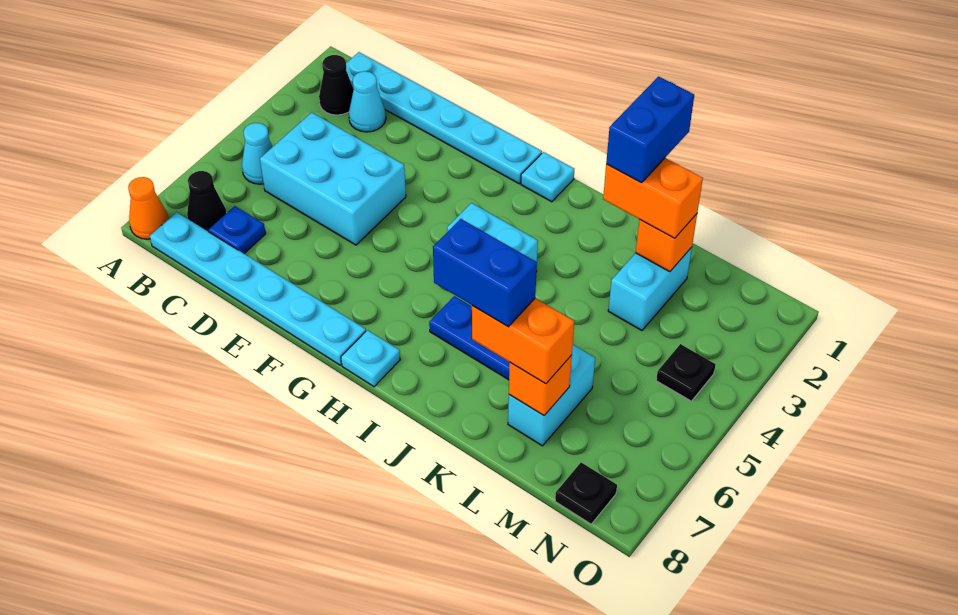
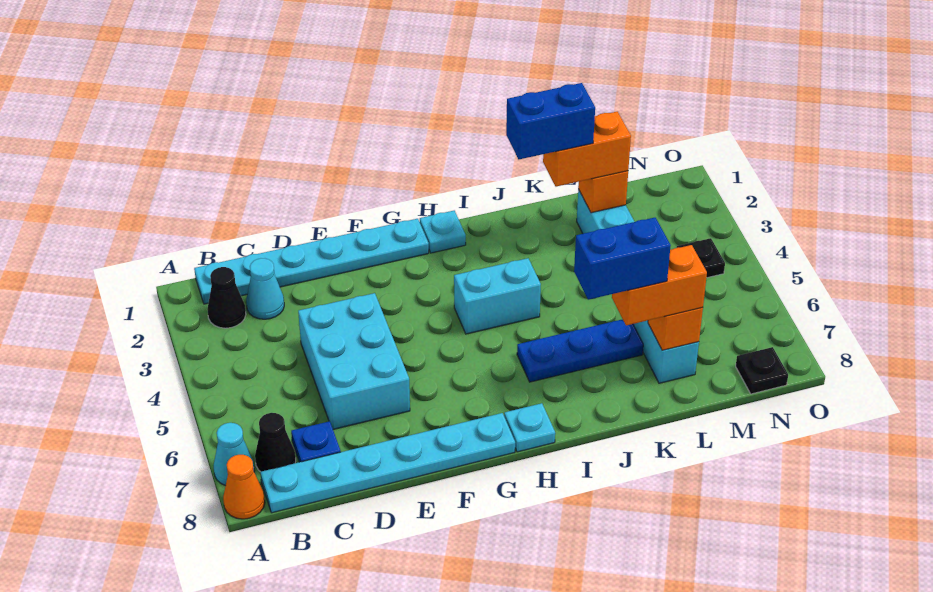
cyan cone B5 level 1 -> cyan cone A7 level 1
cyan brick C4:E5 level 1 -> cyan brick D4:E6 level 1
blue brick K1:K2 level 4 -> blue brick J2:K2 level 4

